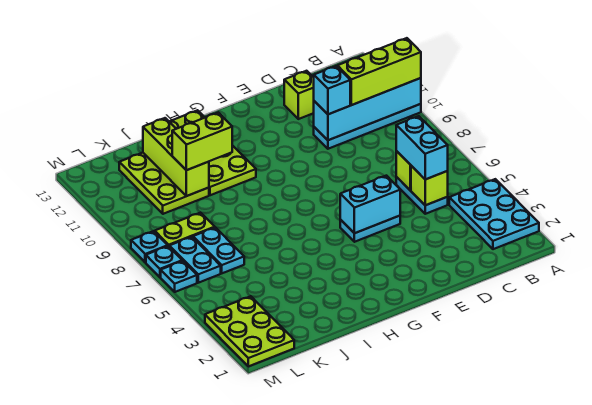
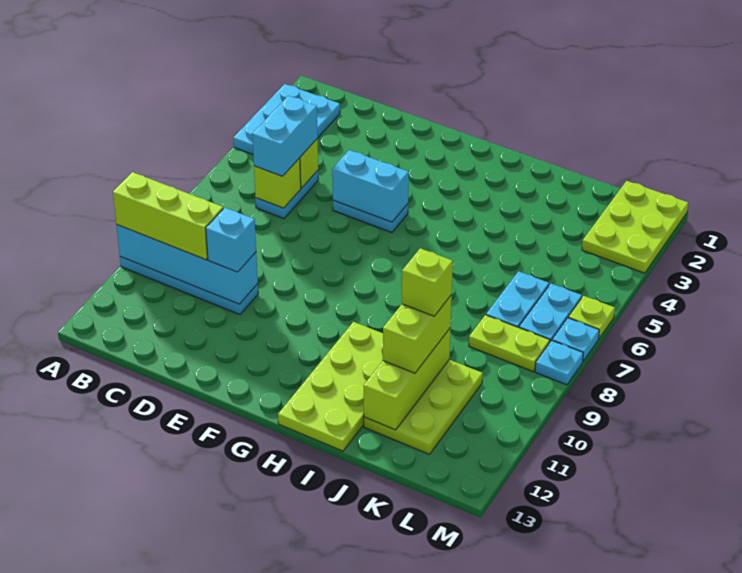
lime brick D12 level 1 -> lime brick J10 level 4
lime brick I10:J10 level 3 -> lime brick J10:J11 level 3
cyan plate M6 level 1 -> lime plate M6 level 1

